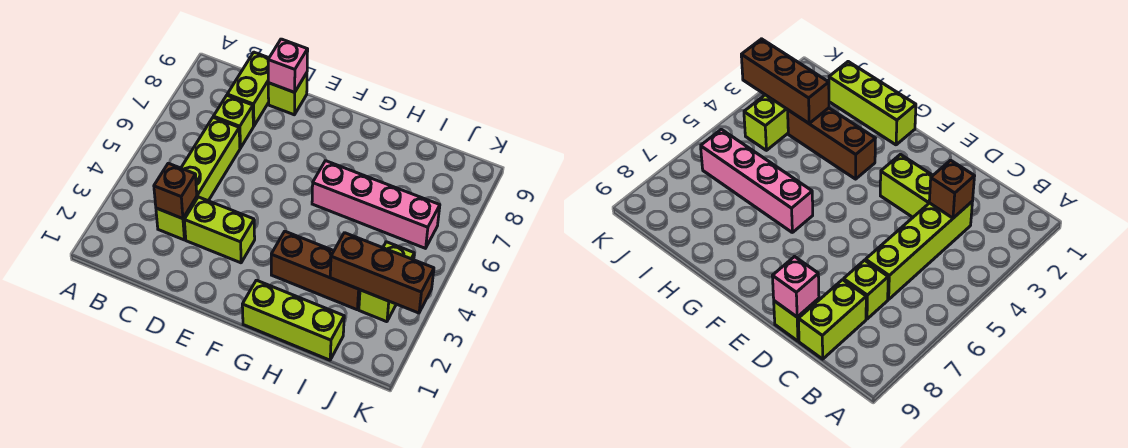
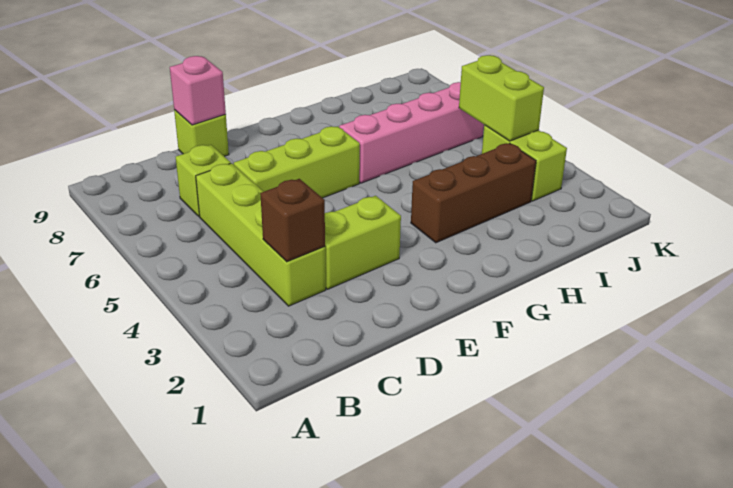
lime brick C8:C9 level 1 -> lime brick J4:J5 level 2
lime brick G1:I1 level 1 -> lime brick D6:F6 level 1
brown brick I3:K3 level 2 -> none

